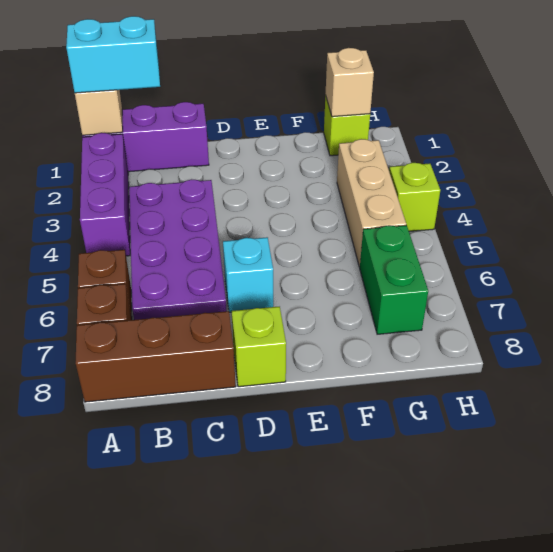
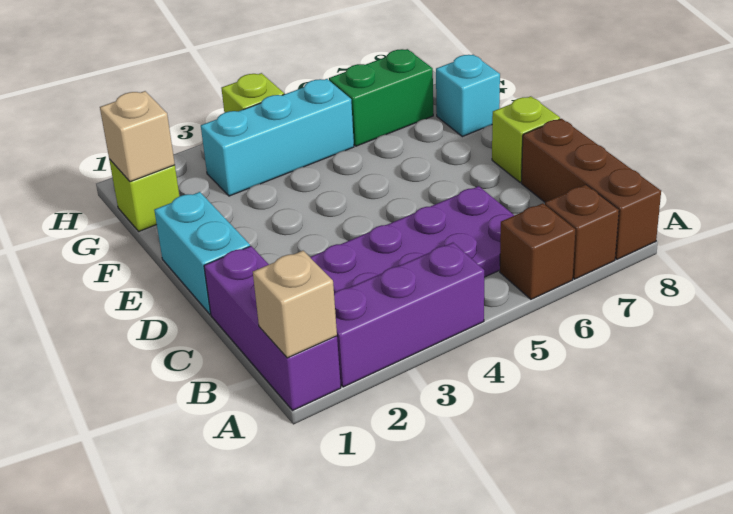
cyan brick A1:B1 level 3 -> cyan brick D1:E1 level 1
cyan brick D6 level 1 -> cyan brick F8 level 1
tan brick G3:G5 level 1 -> cyan brick G3:G5 level 1

